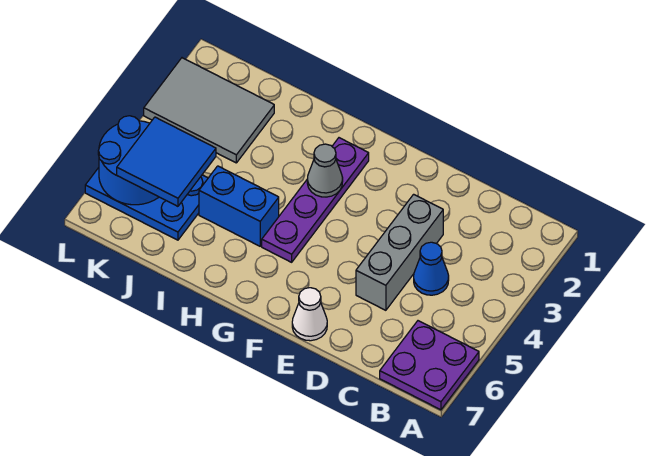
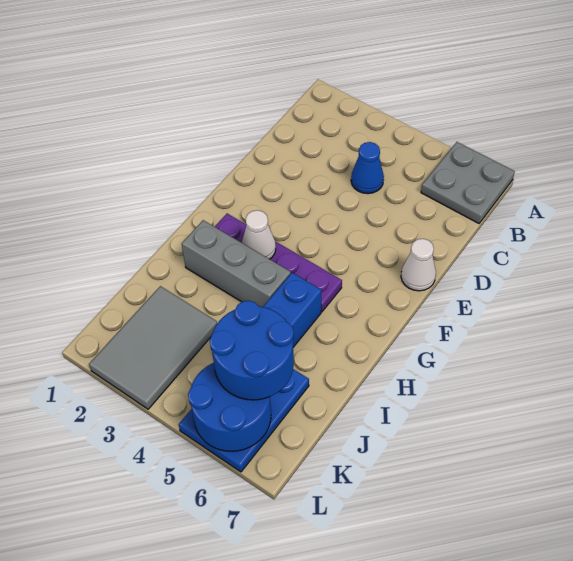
purple plate A6:B7 level 1 -> grey plate A6:B7 level 1
grey brick D3:D5 level 1 -> grey brick H2:H4 level 1
grey cone G3 level 2 -> white cone G3 level 2
blue tile J5:K6 level 3 -> blue round brick J5:K6 level 3

